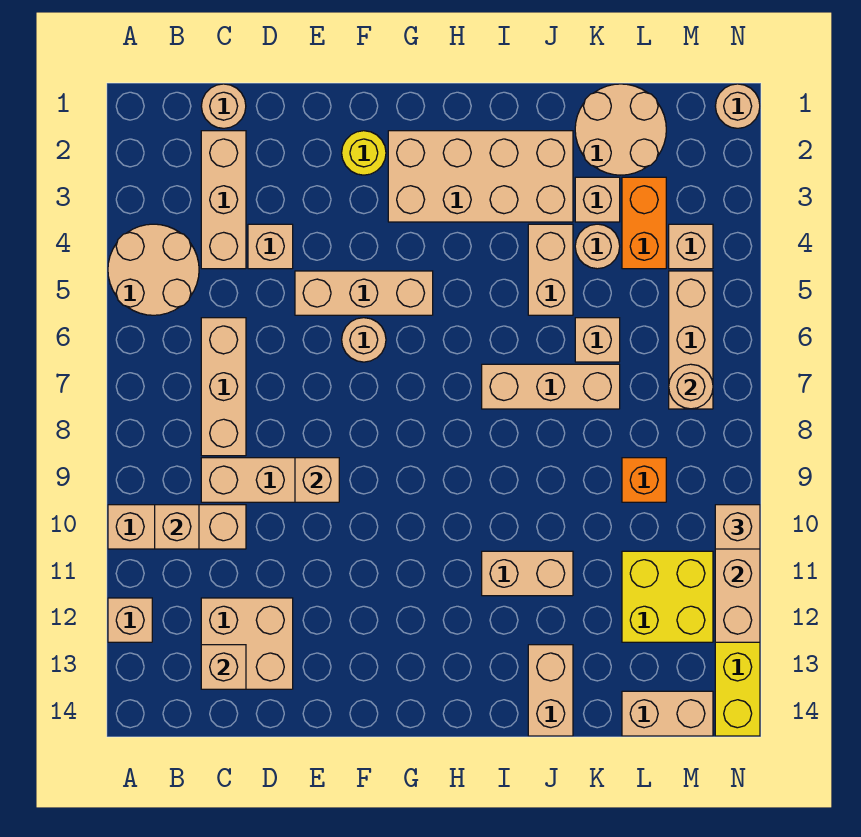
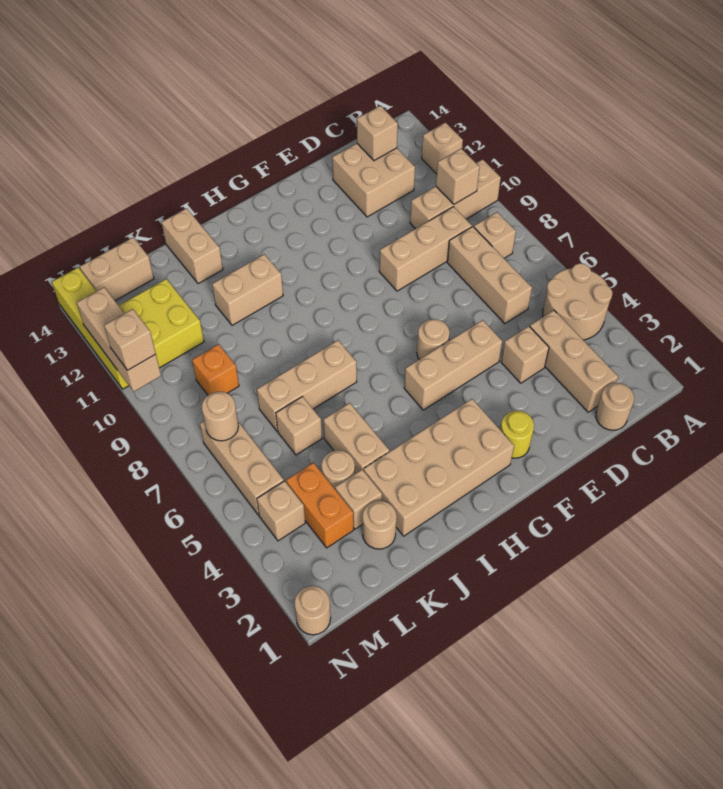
tan brick E9 level 2 -> tan brick B8 level 1
tan round brick K1:L2 level 1 -> tan round brick K2 level 1

